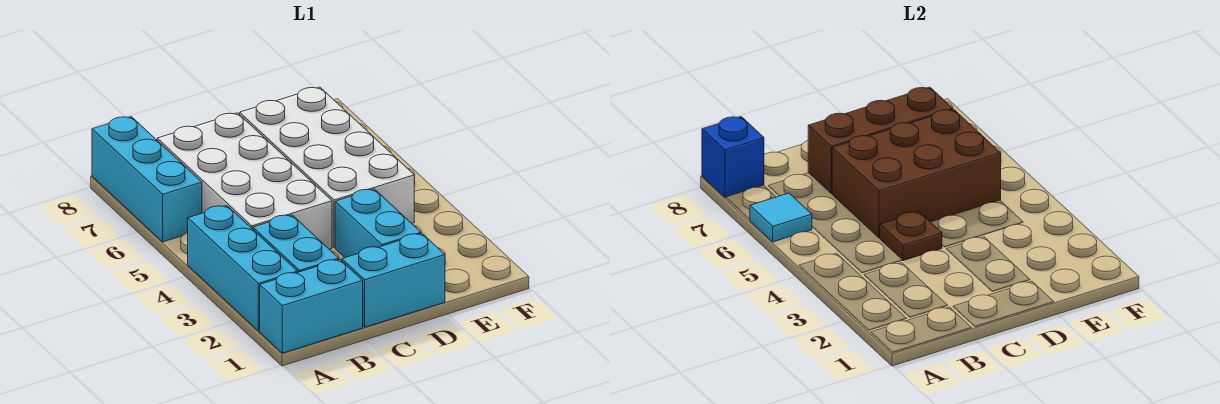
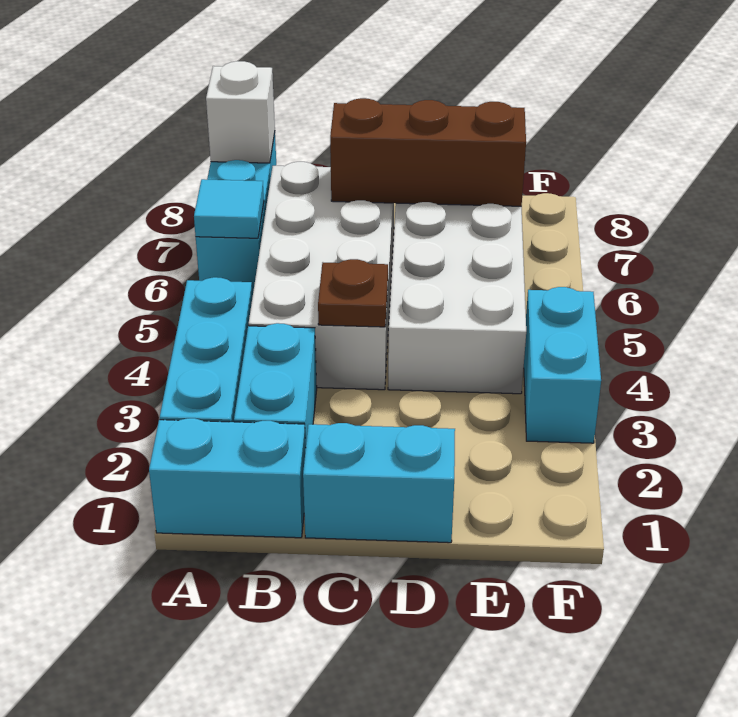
blue brick A8 level 2 -> white brick A8 level 2
brown brick C5:E6 level 2 -> none
cyan brick D2:D3 level 1 -> cyan brick F3:F4 level 1

